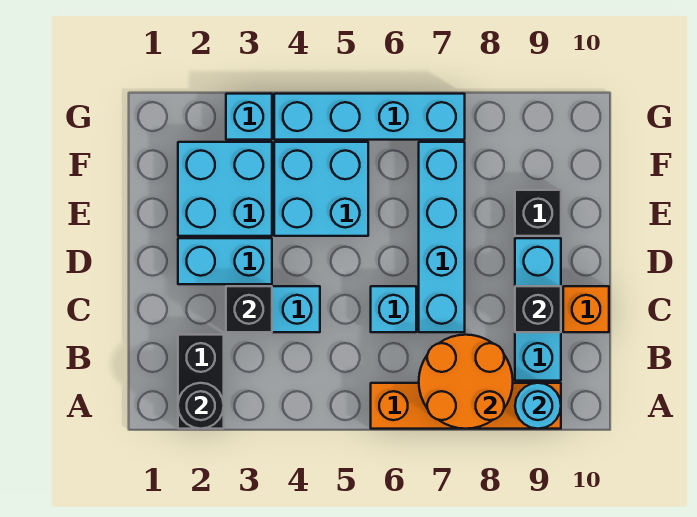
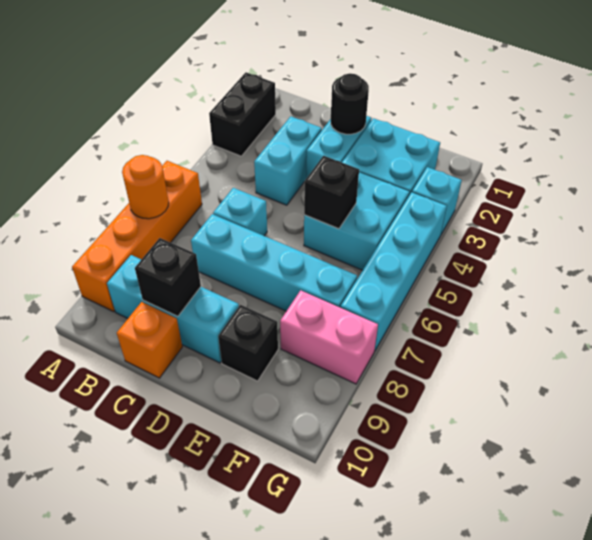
black brick A2:B2 level 1 -> black brick A2:A3 level 1
black round brick A2 level 2 -> black round brick D2 level 2
orange round brick A7:B8 level 2 -> orange round brick A7 level 2
cyan round brick A9 level 2 -> none
black brick C3 level 2 -> black brick E5 level 2
none -> pink brick F8:G8 level 1

